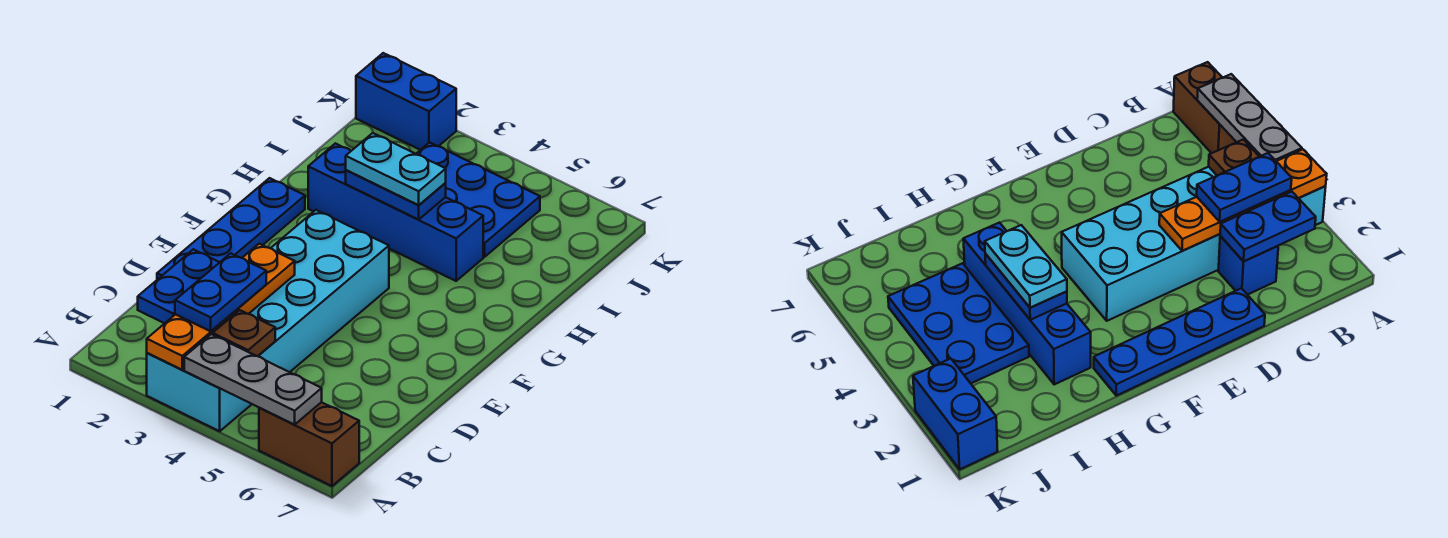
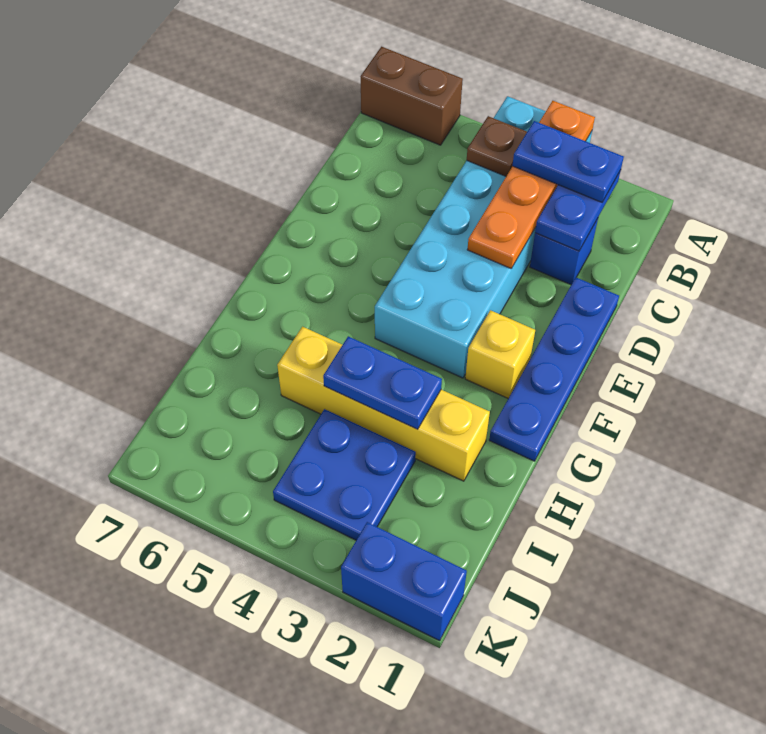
grey plate A4:A6 level 2 -> none
blue plate B3:C3 level 3 -> blue plate B2:B3 level 3
none -> yellow brick F2 level 1
blue brick H2:H5 level 1 -> yellow brick H2:H5 level 1
cyan plate H3:H4 level 3 -> none
blue plate I3:J5 level 1 -> blue plate I3:J4 level 1

